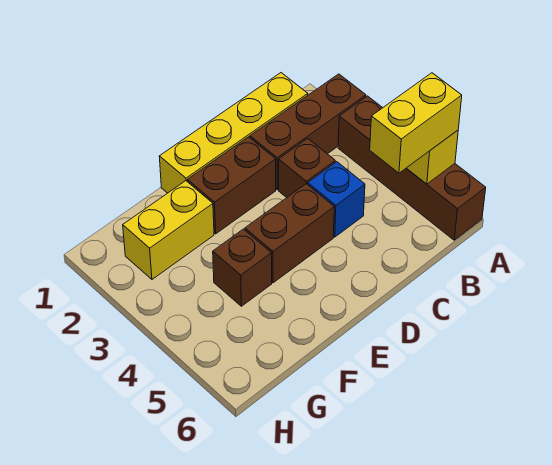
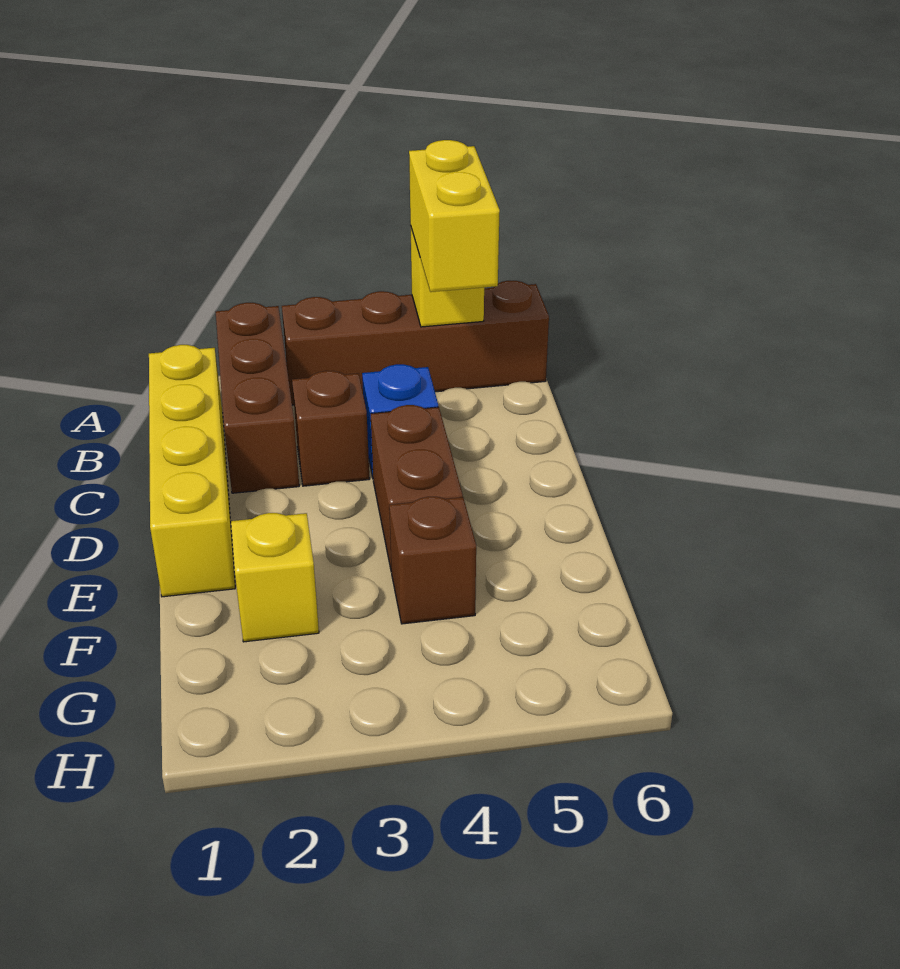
brown brick D2:E2 level 1 -> none
yellow brick F2:G2 level 1 -> yellow brick F2 level 1

